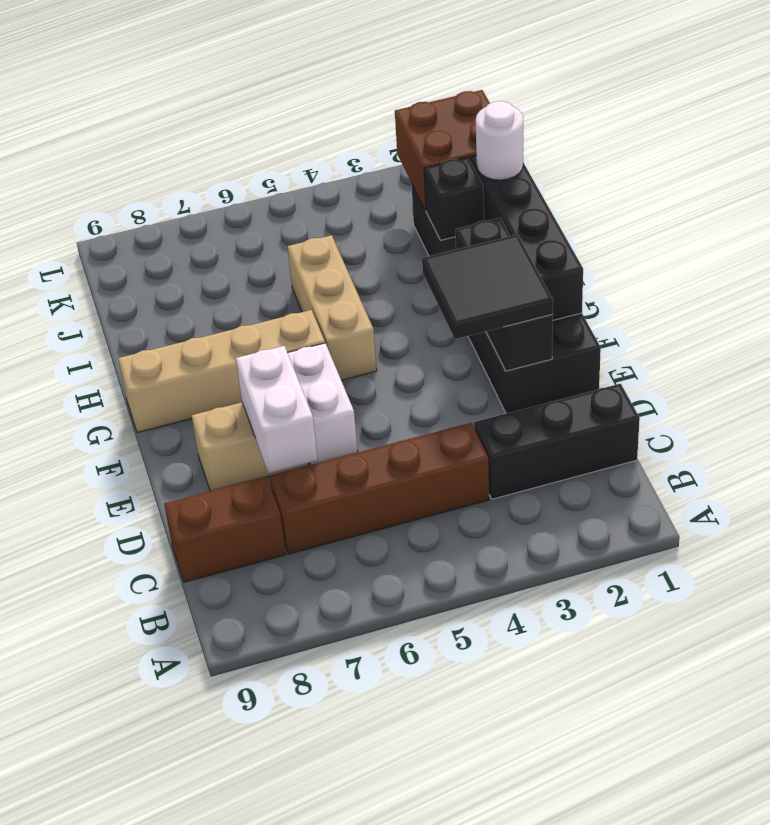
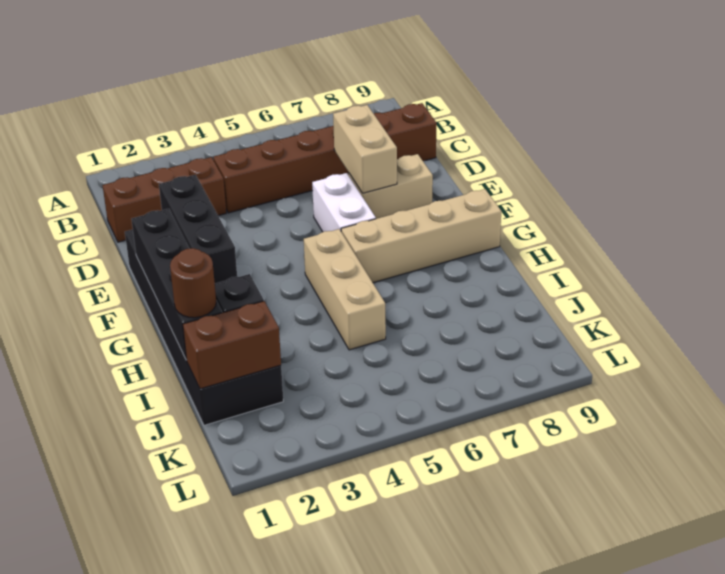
black brick C1:C3 level 1 -> brown brick C1:C3 level 1
white brick D7:E7 level 2 -> tan brick D7:E7 level 2
black tile E2:F3 level 3 -> none
white round brick I1 level 3 -> brown round brick I1 level 3
brown brick J1:K2 level 2 -> brown brick J1:J2 level 2

